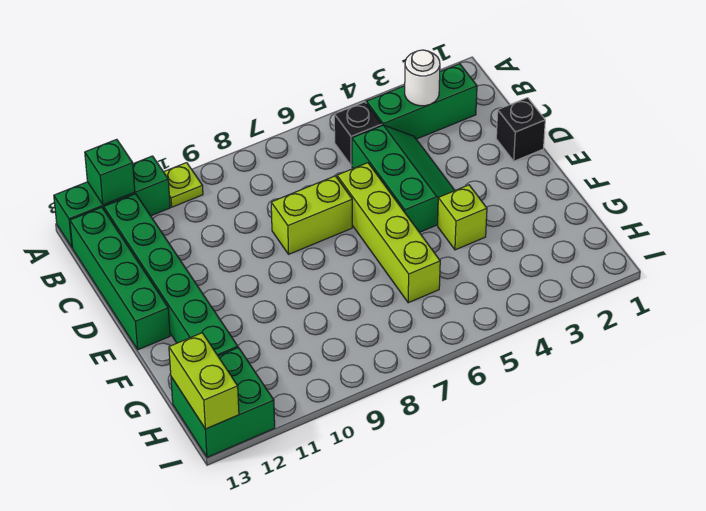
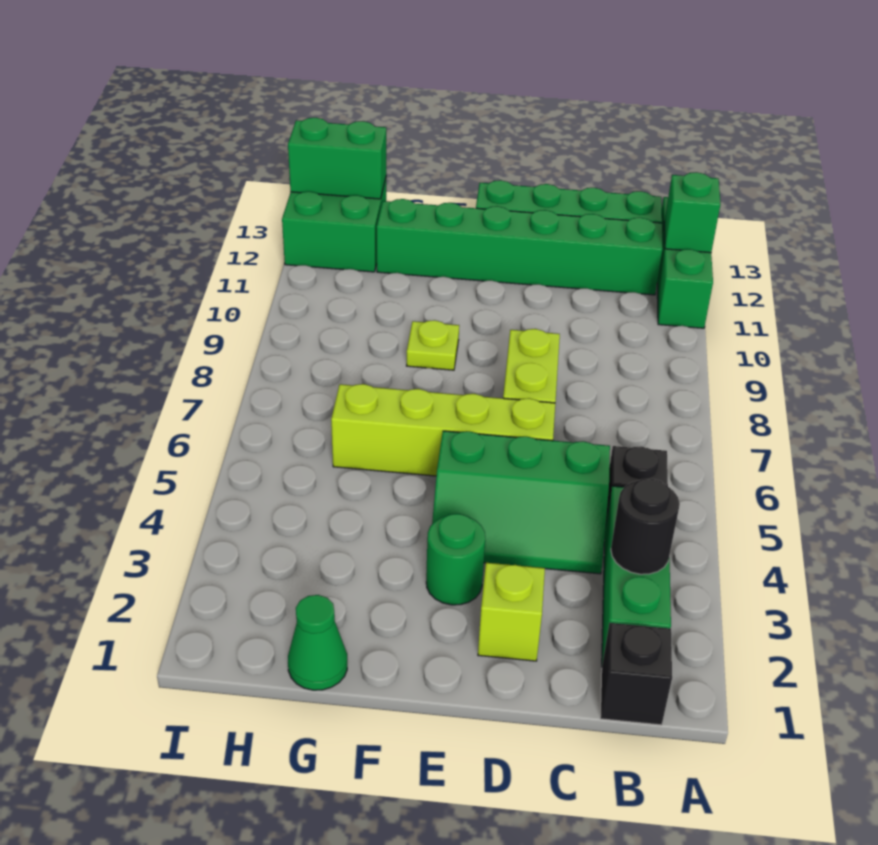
lime plate A10 level 1 -> lime plate F9 level 1
white round brick B3 level 2 -> black round brick B3 level 2
black brick D1 level 1 -> black brick B1 level 1
none -> green round brick E3 level 1
lime brick F4 level 1 -> lime brick D2 level 1
none -> green cone G1 level 1
lime brick H13:I13 level 2 -> green brick H13:I13 level 2

